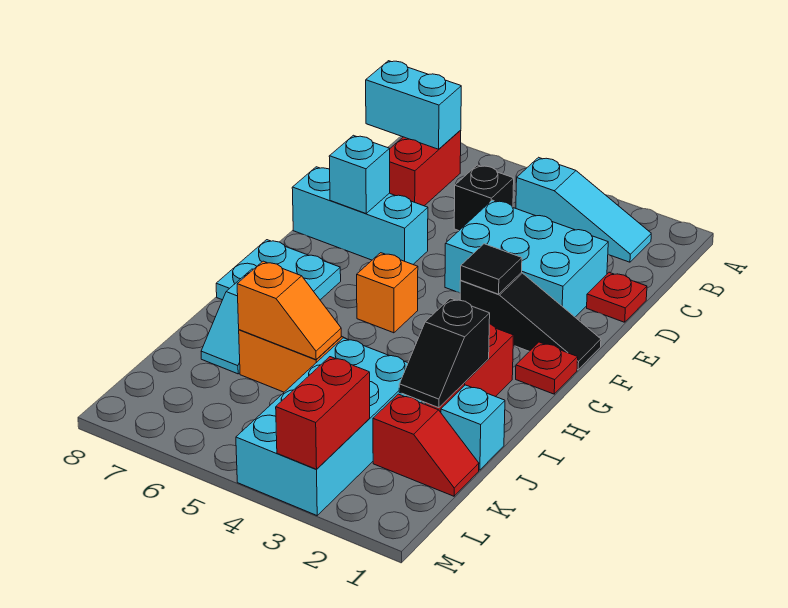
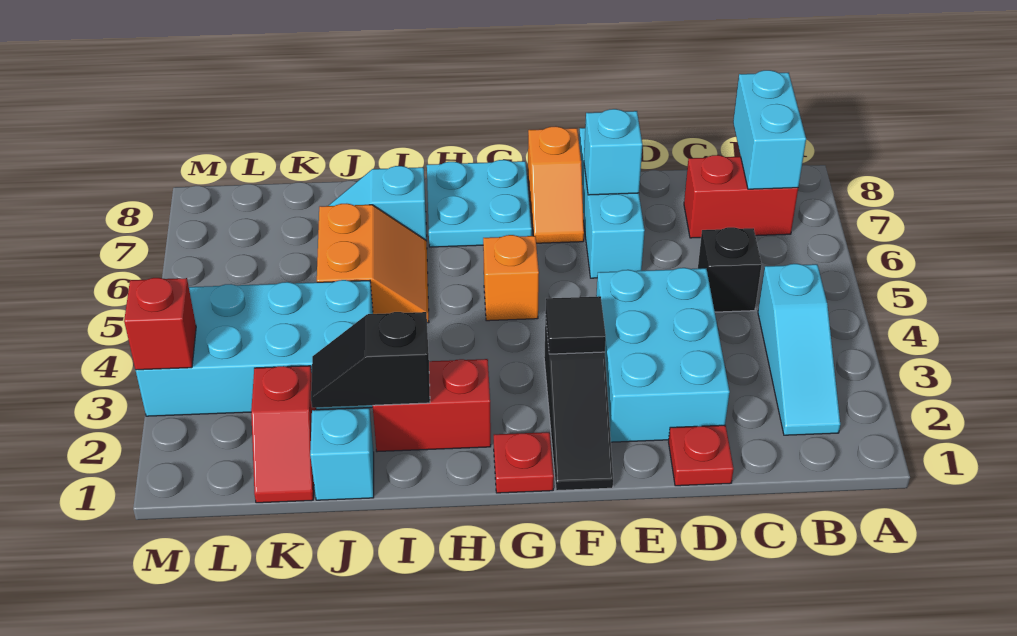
orange slope J5:J6 level 2 top 6 -> orange slope F7:F8 level 1 top 8
red brick L3:M3 level 2 -> red brick M3 level 2

